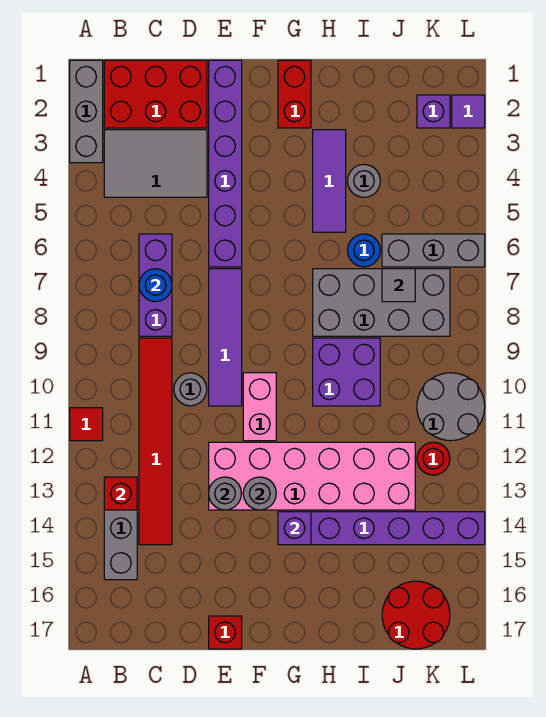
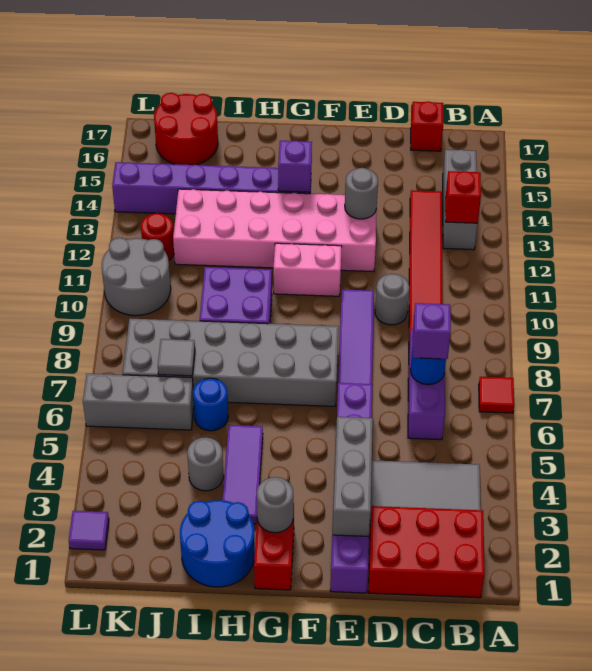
grey brick A1:A3 level 1 -> grey brick E2:E4 level 2
red tile A11 level 1 -> red tile A7 level 1
red brick E17 level 1 -> red brick C17 level 1
pink brick F10:F11 level 1 -> pink brick F11:G11 level 1
grey round brick F13 level 2 -> grey round brick G2 level 2
none -> blue round brick H1:I2 level 1
grey brick H7:K8 level 1 -> grey brick F7:K8 level 1
purple brick K2 level 1 -> purple brick C7 level 3

